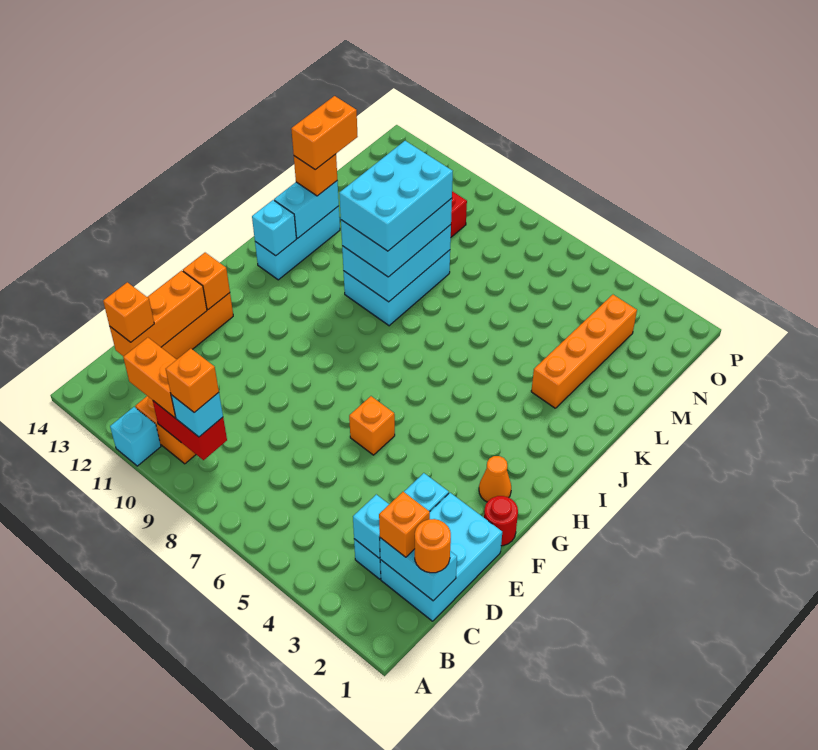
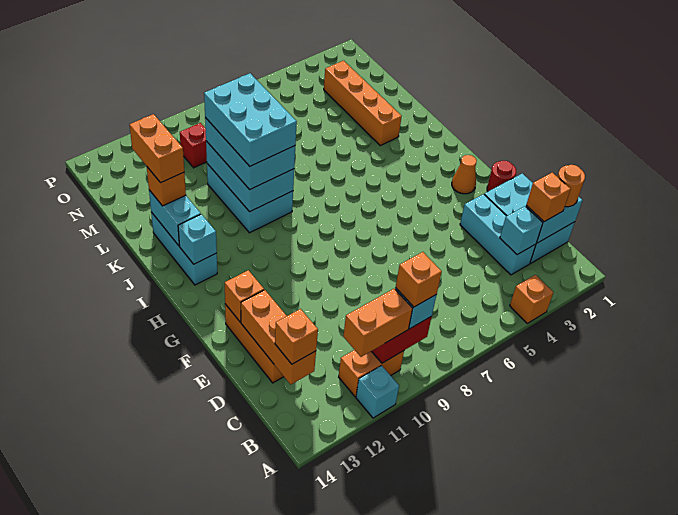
orange brick F6 level 1 -> orange brick A4 level 1

